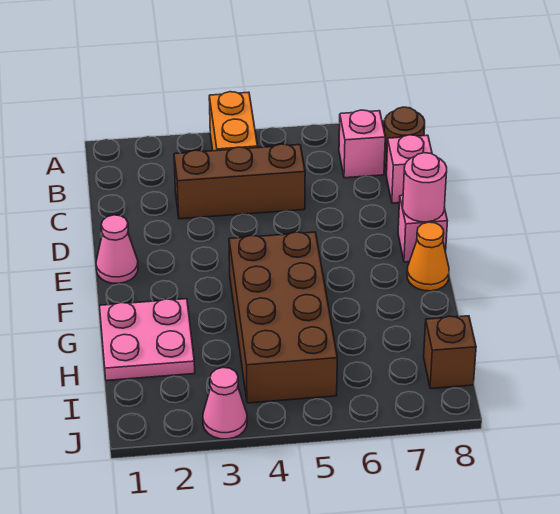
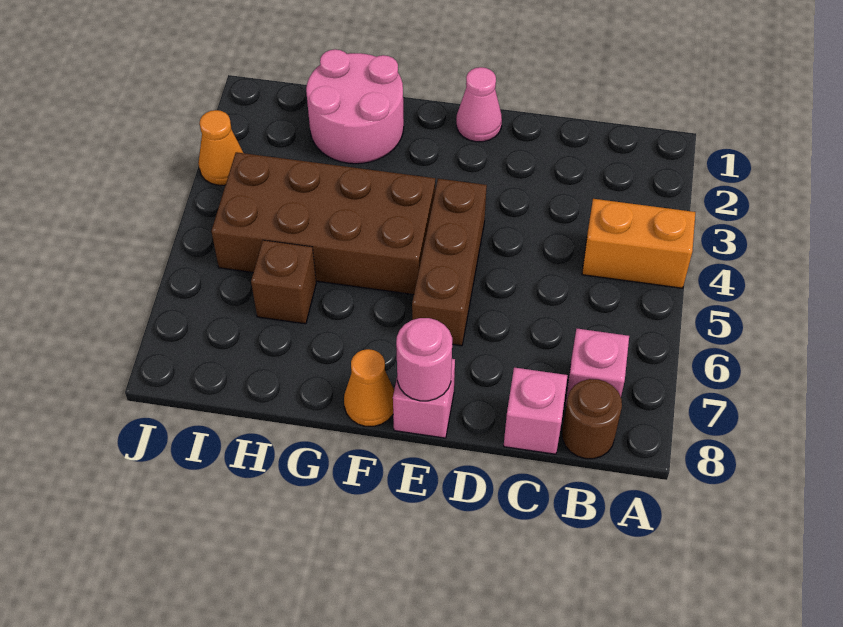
brown brick C3:C5 level 1 -> brown brick E4:E6 level 1
pink plate G1:H2 level 1 -> pink round brick G1:H2 level 1
brown brick I8 level 1 -> brown brick H6 level 1
pink cone J3 level 1 -> orange cone J3 level 1

